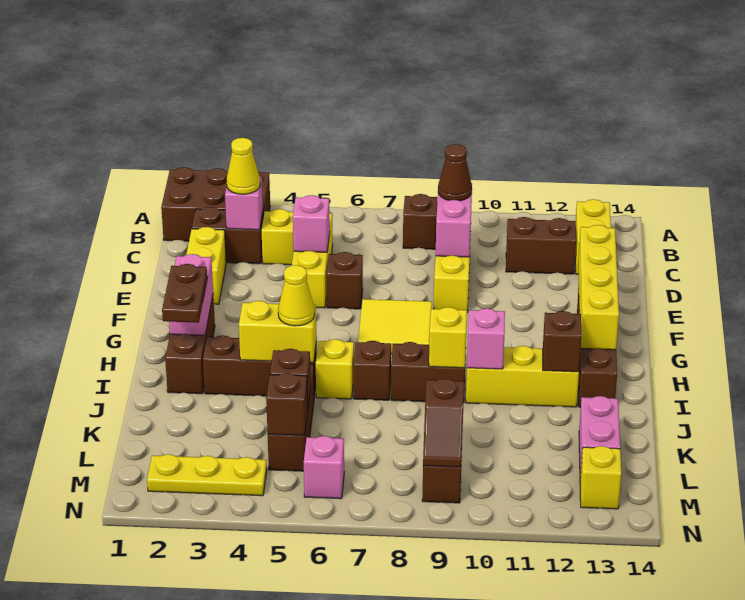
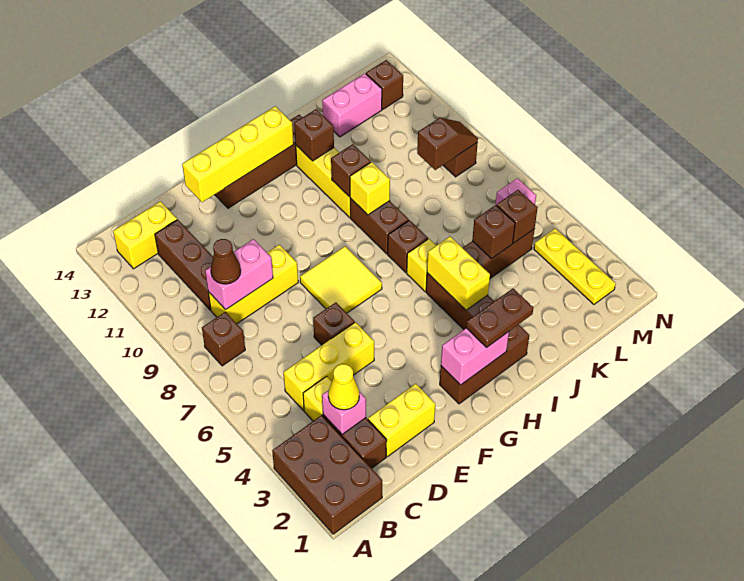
brown brick C11:C12 level 1 -> brown brick C10:C12 level 1
pink brick D5 level 2 -> none
yellow cone I5 level 3 -> none
pink brick I10 level 2 -> brown brick I10 level 2
yellow brick M13 level 1 -> brown brick M13 level 1

